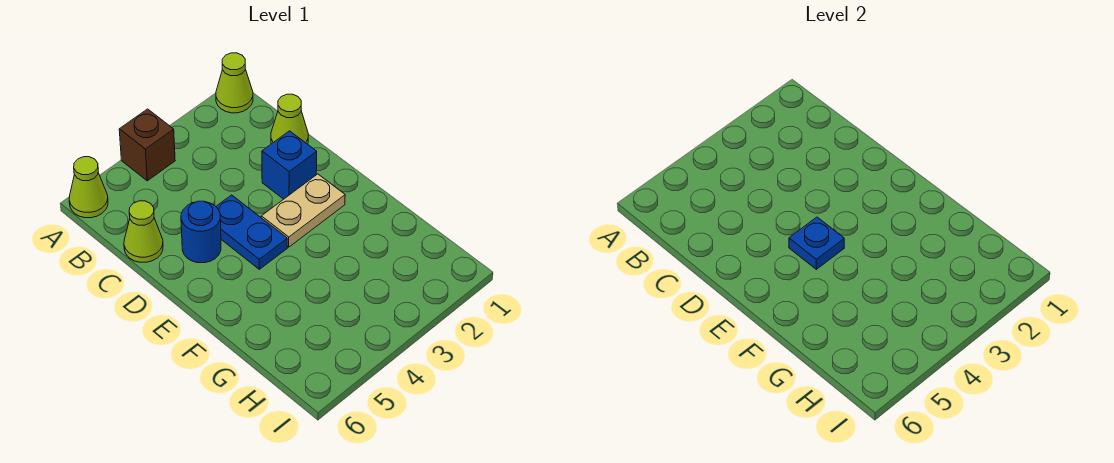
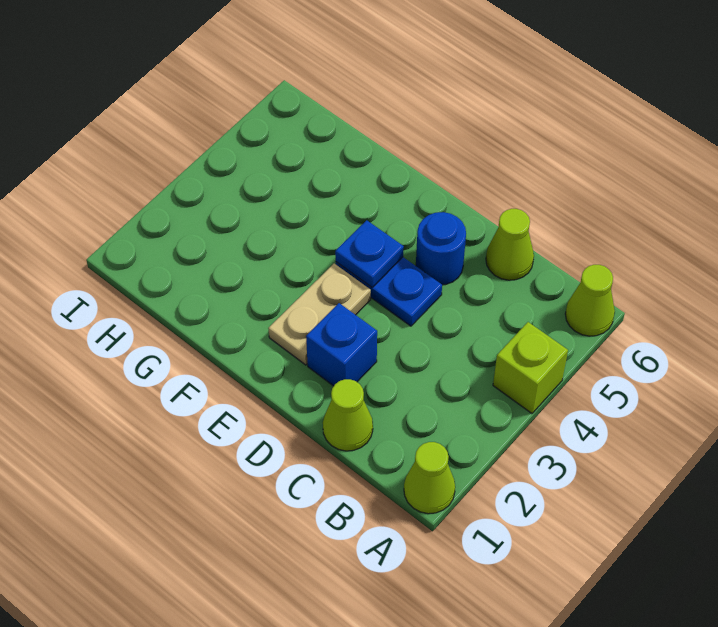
brown brick A4 level 1 -> lime brick A4 level 1

